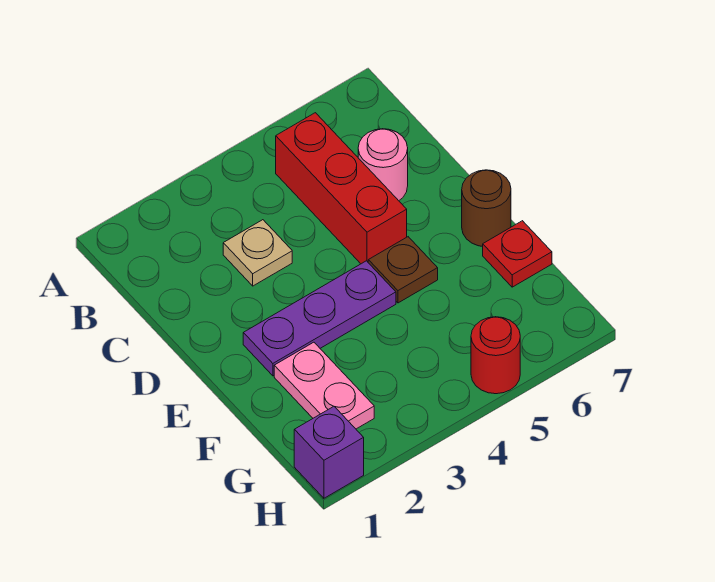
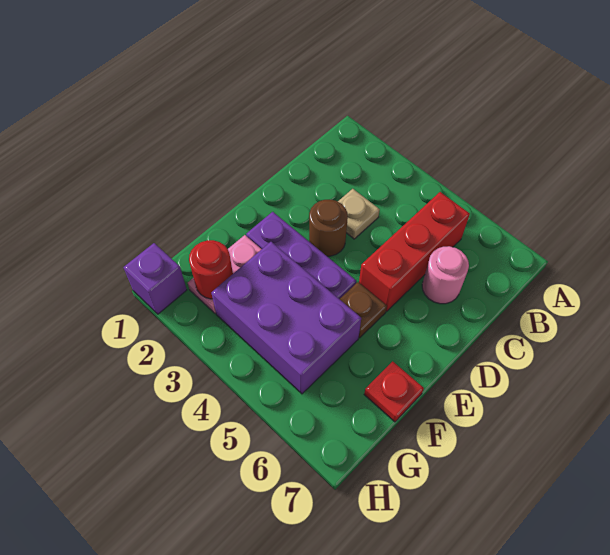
brown round brick E7 level 1 -> brown round brick D3 level 1
none -> purple brick F3:G5 level 1
red round brick H5 level 1 -> red round brick G2 level 2

